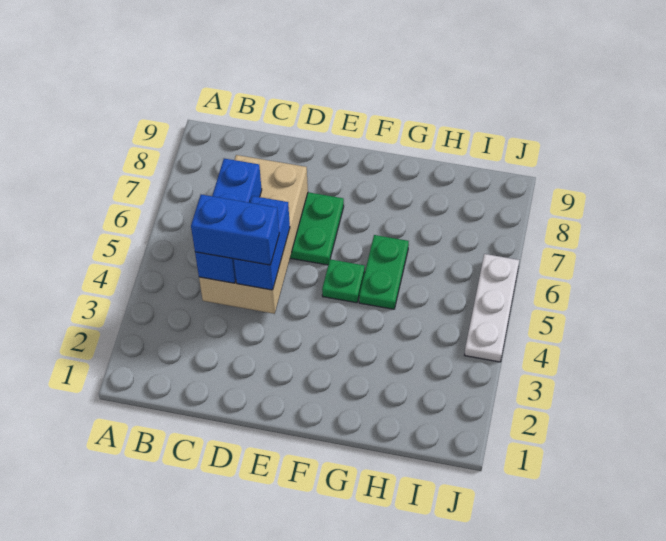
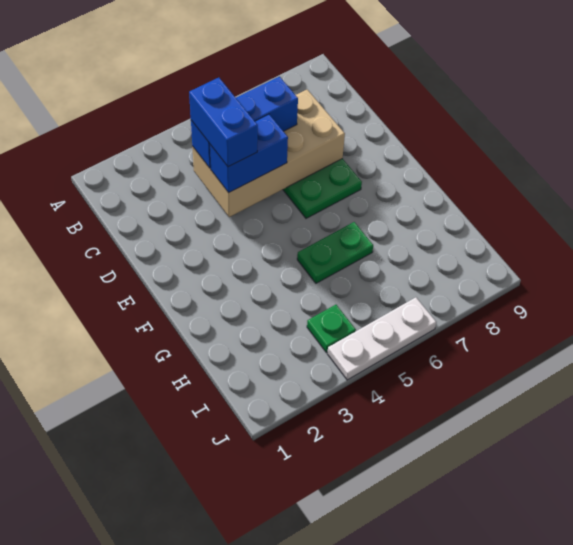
green plate F5 level 1 -> green plate I4 level 1

